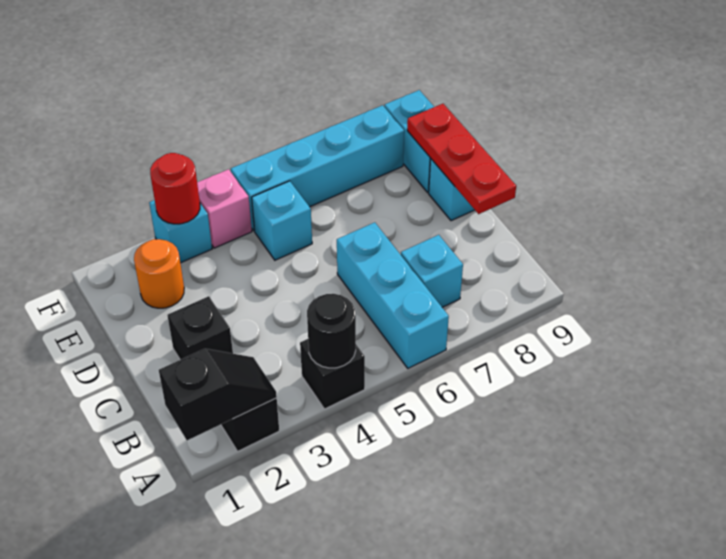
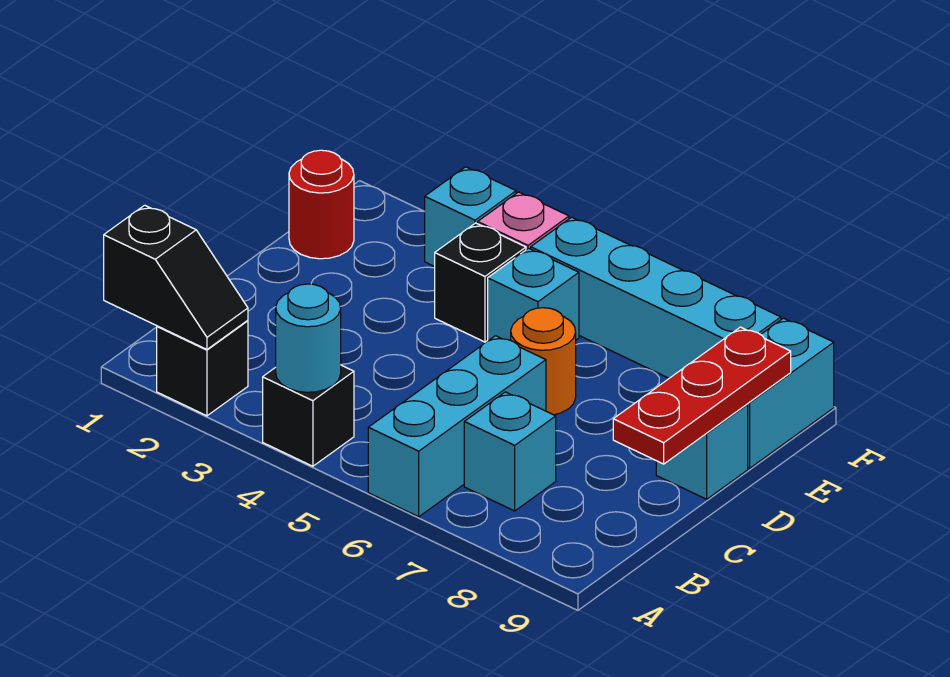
black round brick A4 level 2 -> cyan round brick A4 level 2
black brick C2 level 1 -> black brick E4 level 1
orange round brick E2 level 1 -> orange round brick D6 level 1
red round brick F3 level 2 -> red round brick E1 level 1

